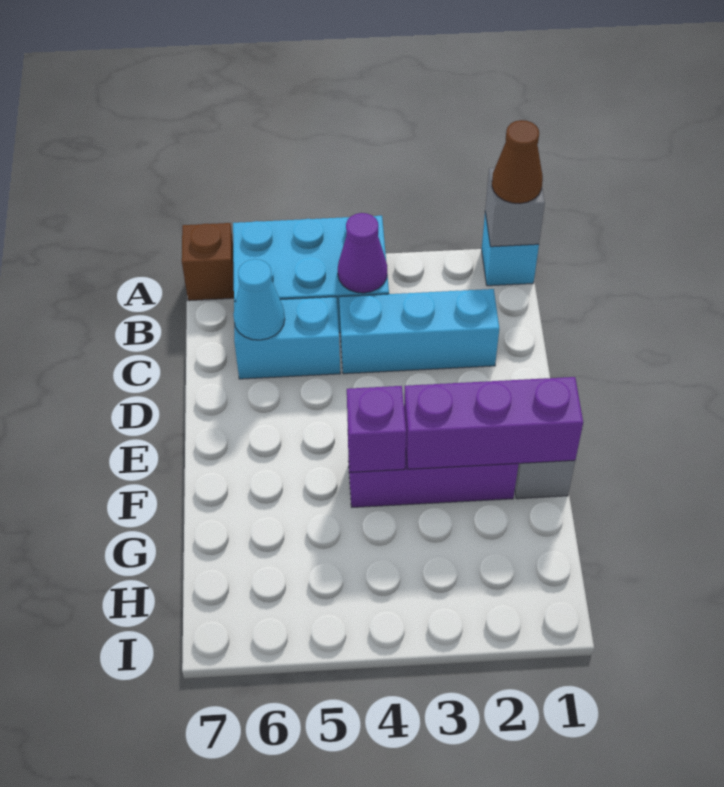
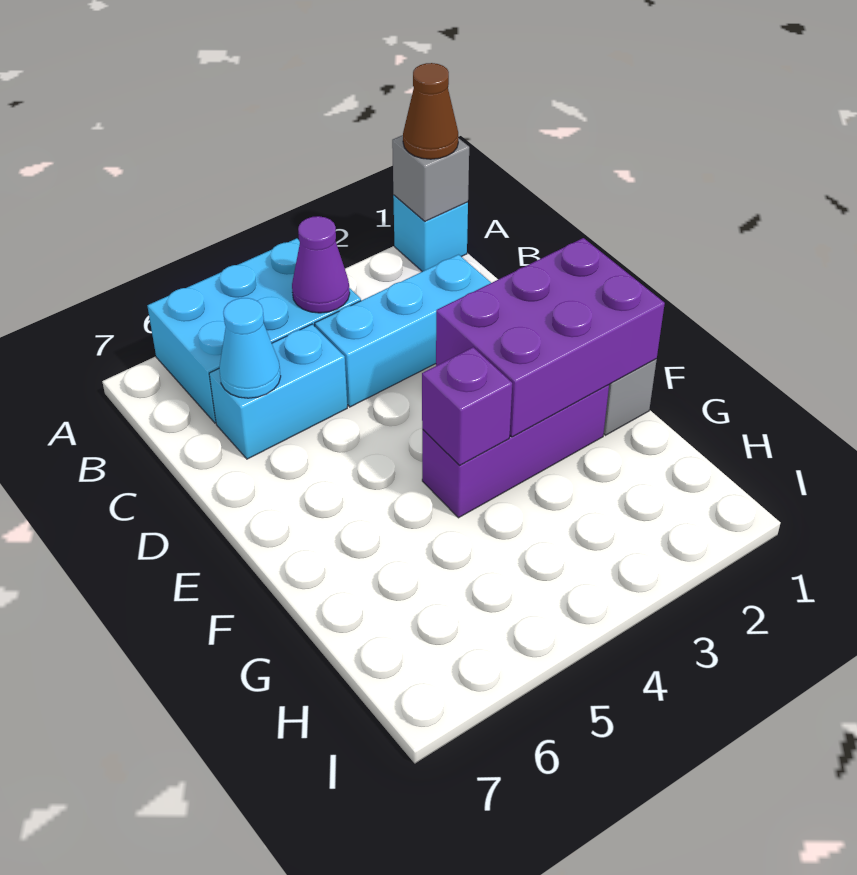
brown brick A7 level 1 -> none
purple brick F1:F3 level 2 -> purple brick E1:F3 level 2

